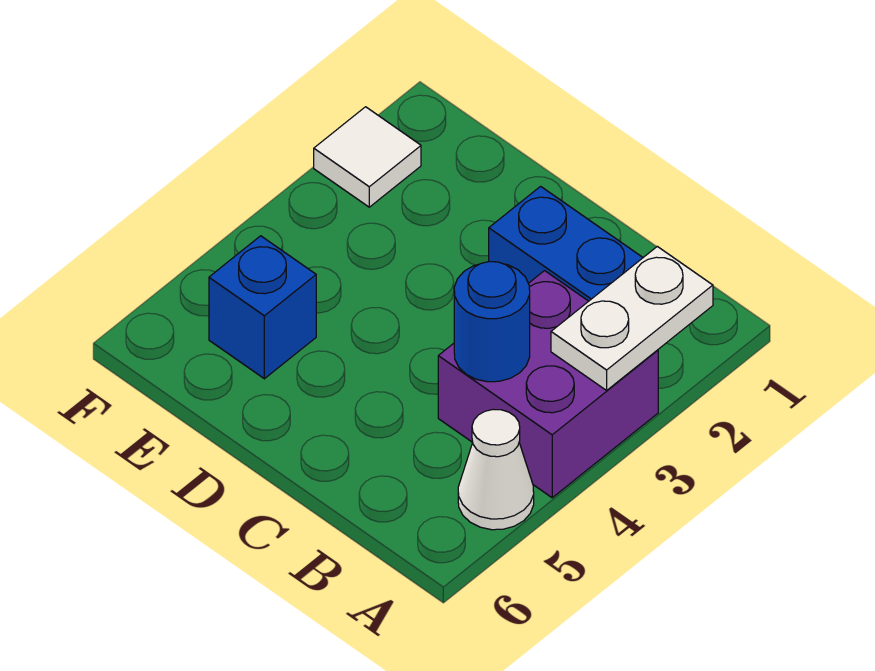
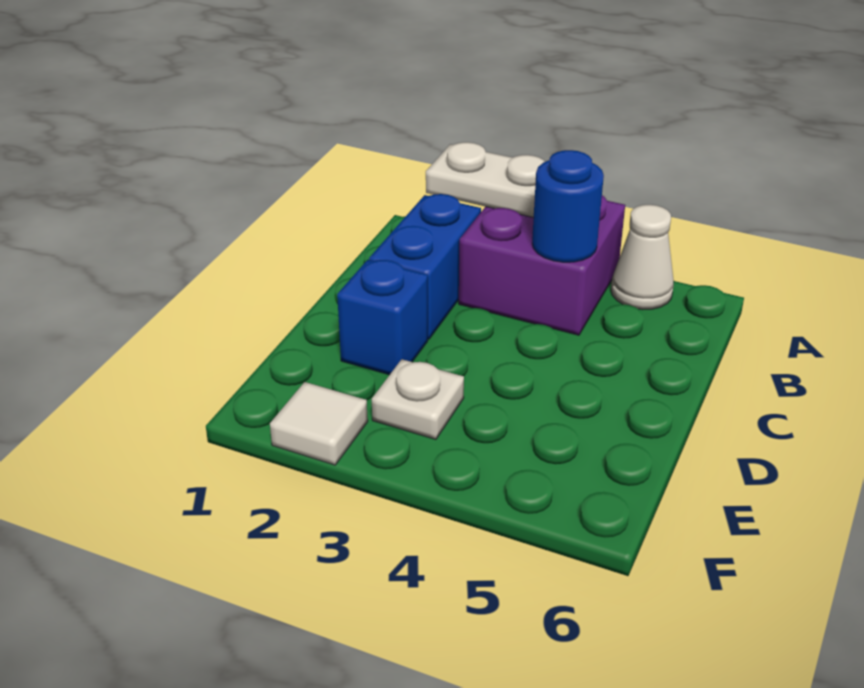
none -> white plate E3 level 1
blue brick E5 level 1 -> blue brick D2 level 1

